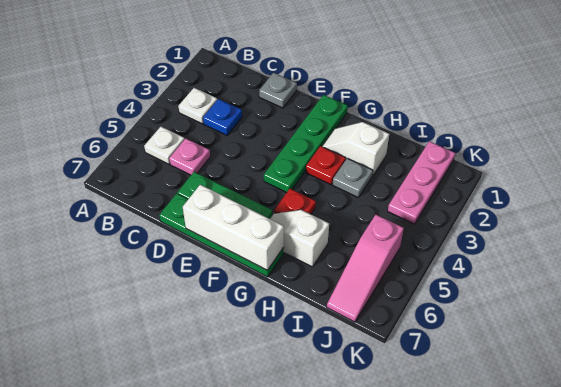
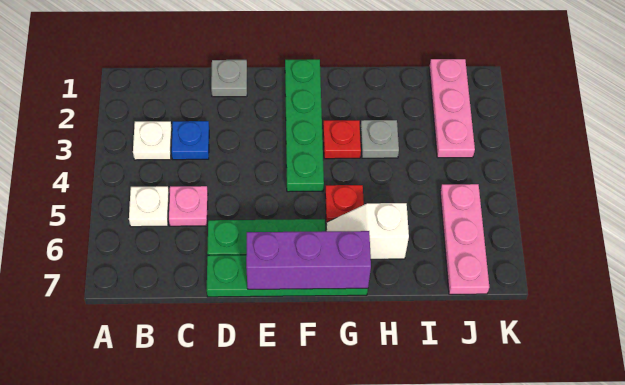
white brick E7:G7 level 2 -> purple brick E7:G7 level 2
white slope G2:H2 level 1 top H -> none
pink slope J5:J7 level 1 top 5 -> pink plate J5:J7 level 1

